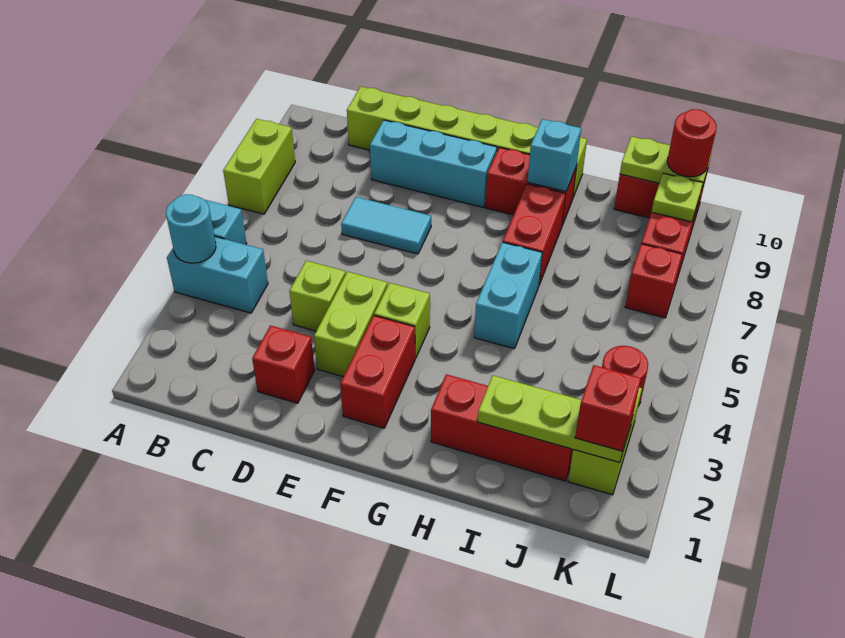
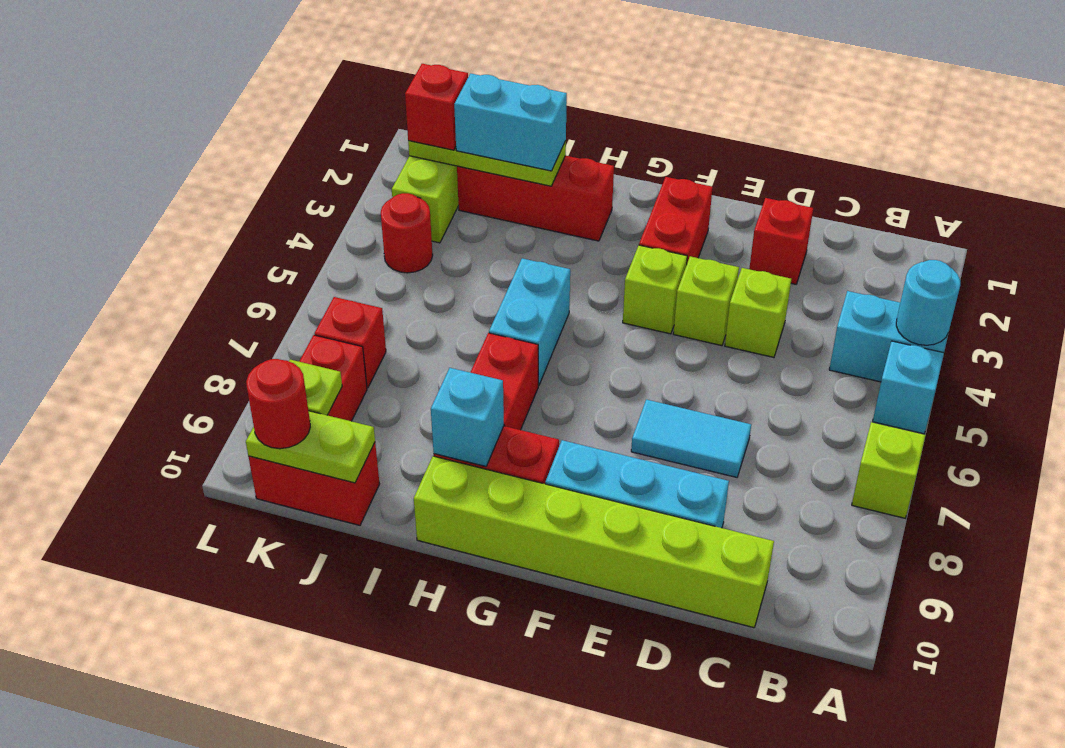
lime brick A7:A8 level 1 -> lime brick A7 level 1
lime brick E3:E4 level 1 -> lime brick E4 level 1
none -> cyan brick I2:J2 level 3

